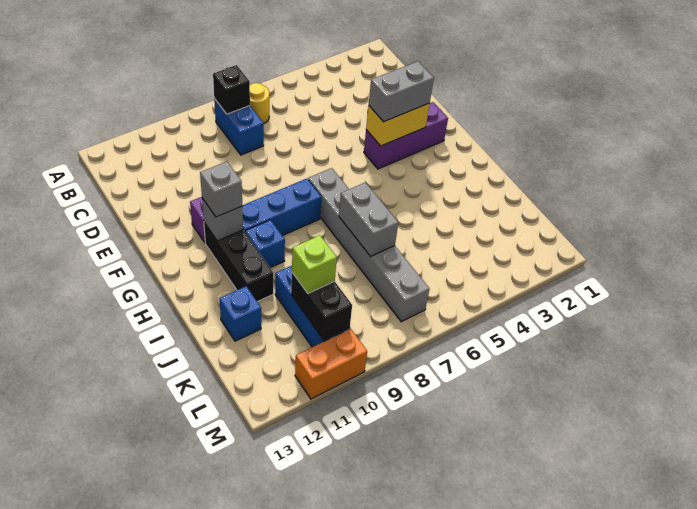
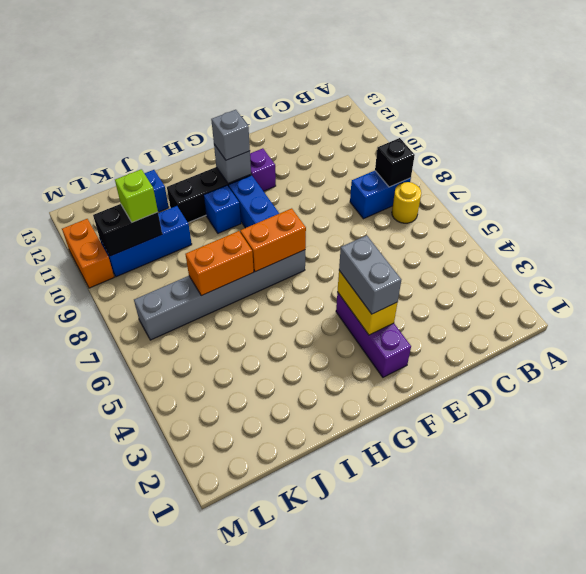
none -> orange brick G7:H7 level 2
grey brick I7:J7 level 2 -> orange brick I7:J7 level 2

